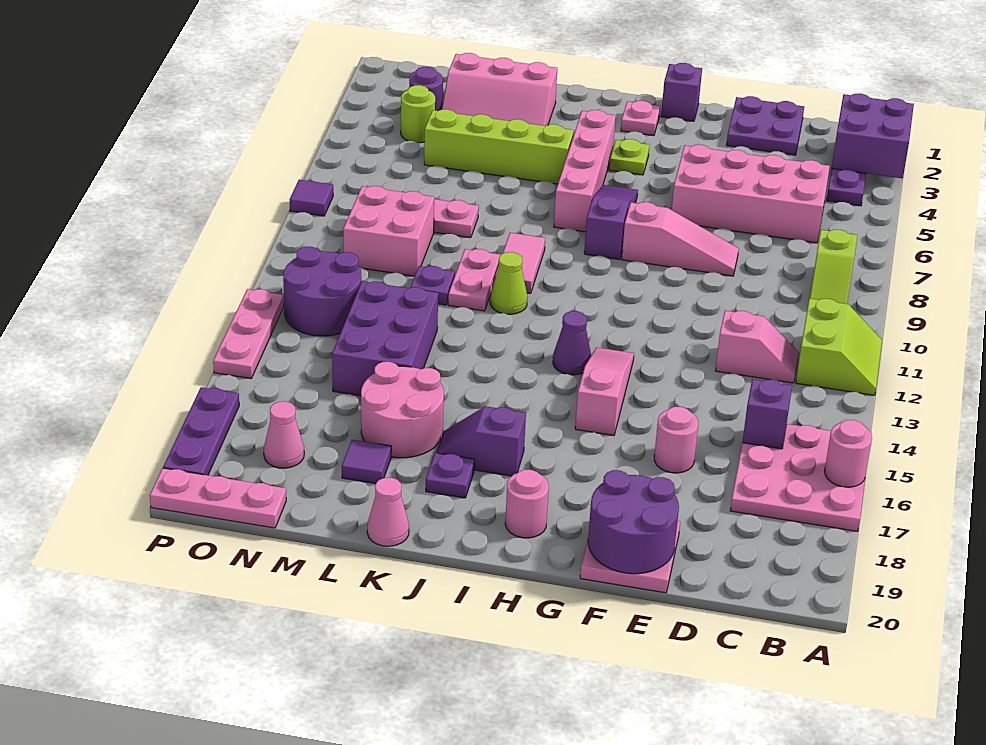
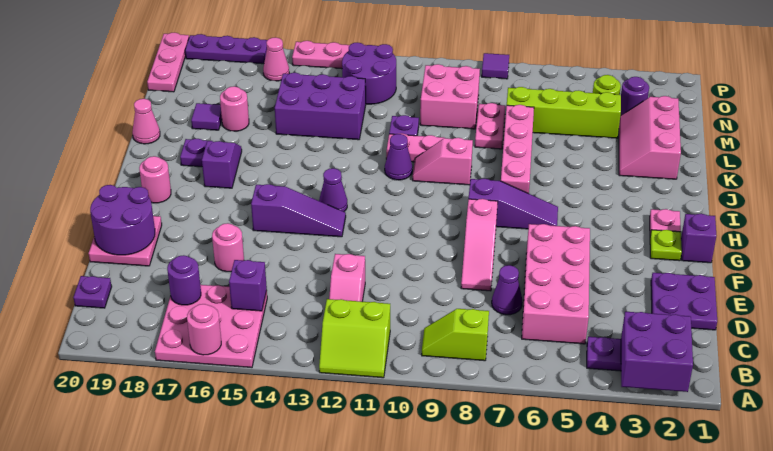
none -> purple round brick C17 level 2
none -> purple plate C20 level 1
none -> purple cone D7 level 1
pink slope G13:G15 level 1 top 15 -> purple slope G13:G15 level 1 top 15
lime plate H4 level 1 -> lime plate G2 level 1
pink brick I4:I7 level 1 -> pink brick I7:L7 level 1
lime brick J5:M5 level 1 -> lime brick M4:M7 level 1
pink tile J9:J10 level 1 -> pink slope J9:J10 level 1 top 9
lime cone J11 level 1 -> purple cone J11 level 1
pink round brick K16:L17 level 1 -> pink round brick L17 level 1
pink cone N18 level 1 -> pink cone O16 level 1

